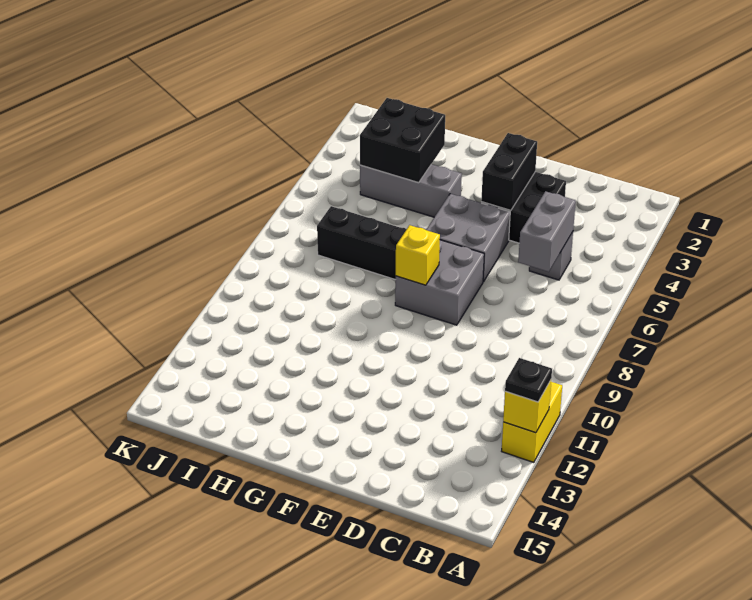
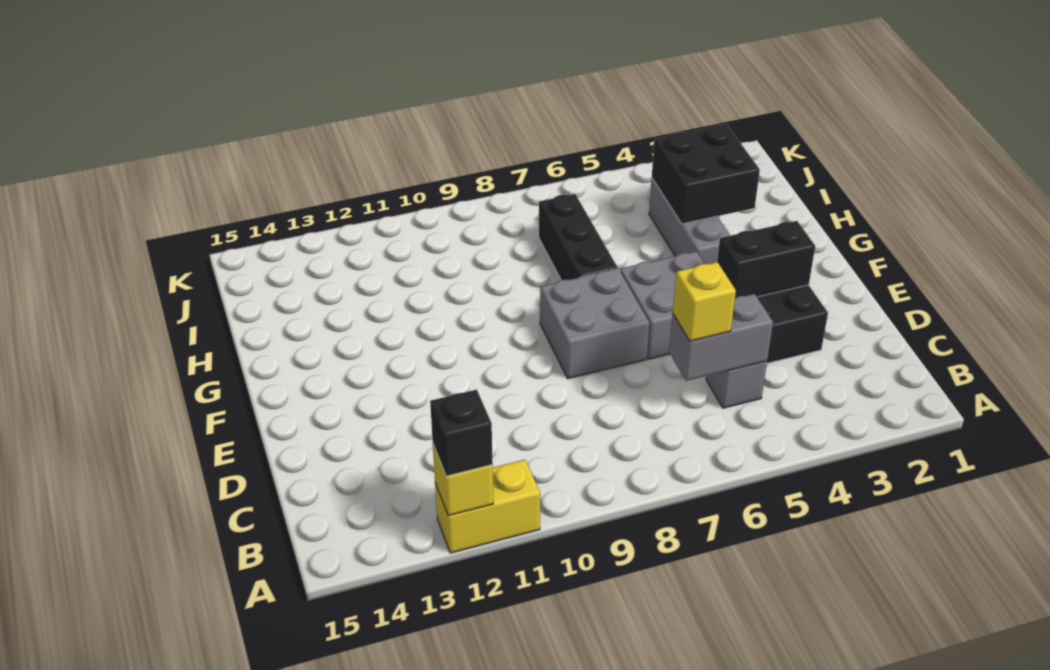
black plate A12 level 3 -> black brick A12 level 3
yellow brick F8 level 2 -> yellow brick C6 level 3

